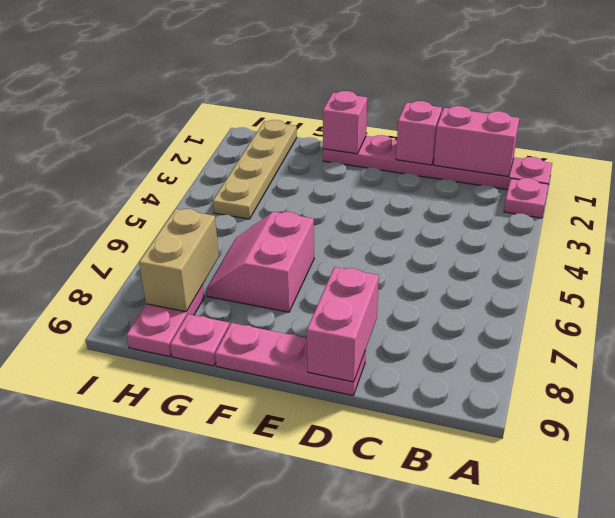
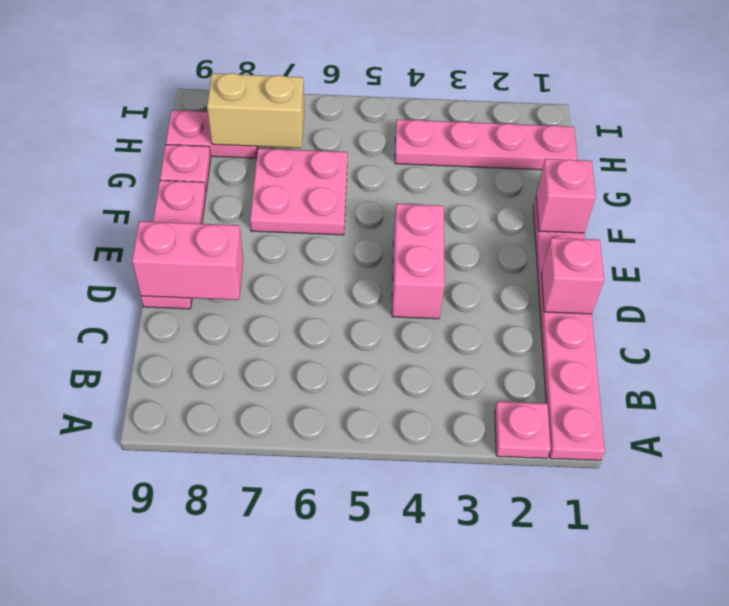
pink brick B1:C1 level 2 -> pink brick D4:E4 level 1
pink slope F6:G7 level 1 top F -> pink plate F6:G7 level 1
tan plate H1:H4 level 1 -> pink plate H1:H4 level 1

